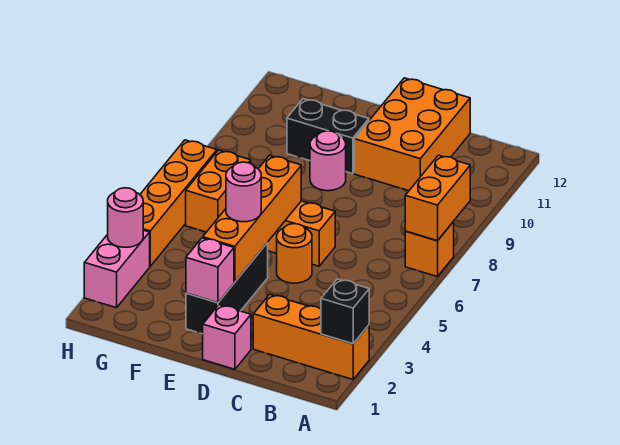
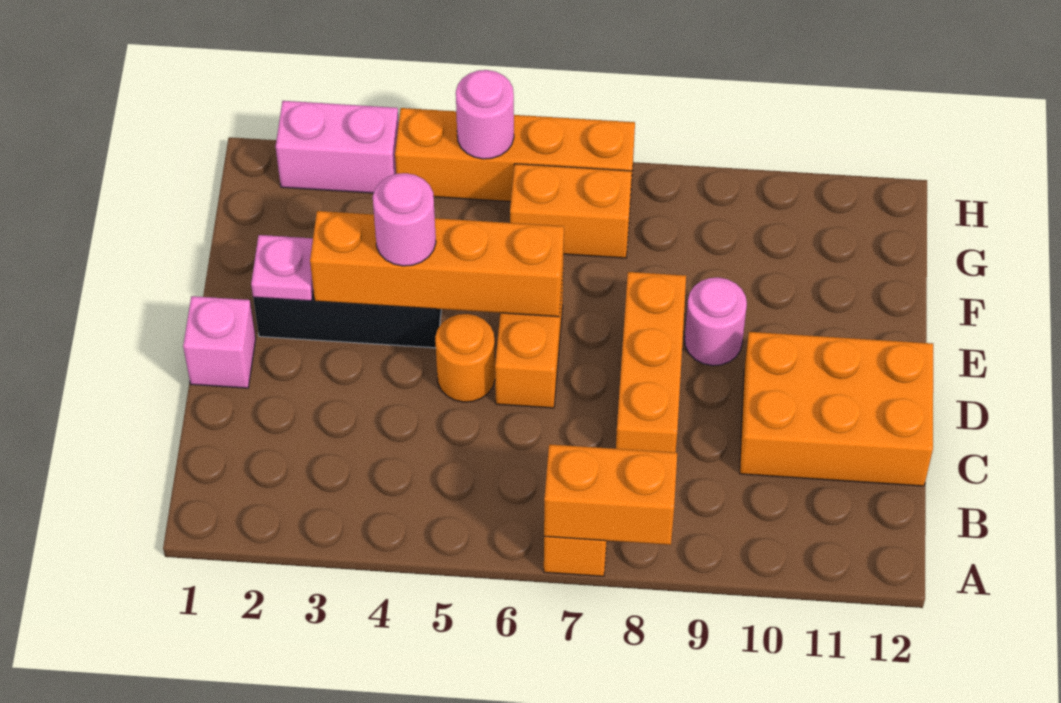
orange brick A2:C2 level 1 -> orange brick C8:E8 level 1
black brick A2 level 2 -> none
pink brick E2 level 2 -> pink plate E2 level 2
black brick E10:F10 level 1 -> none
pink round brick H3 level 2 -> pink round brick H5 level 2

